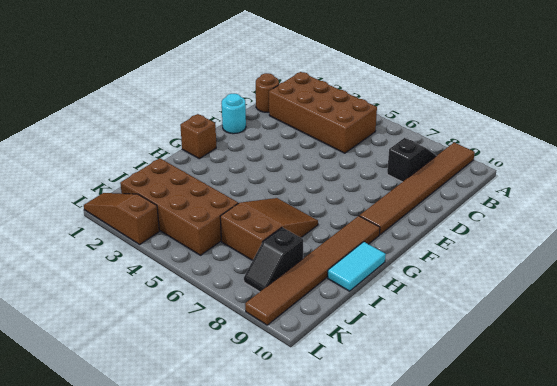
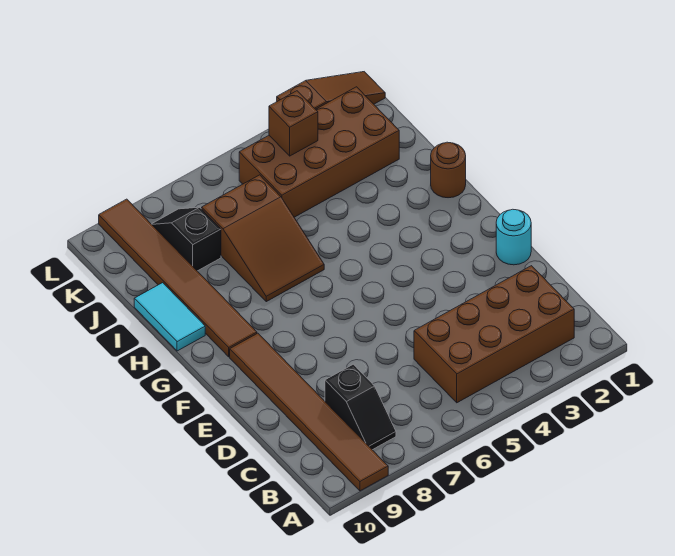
brown round brick C1 level 1 -> brown round brick H1 level 1
brown brick G1 level 1 -> brown brick K4 level 2

